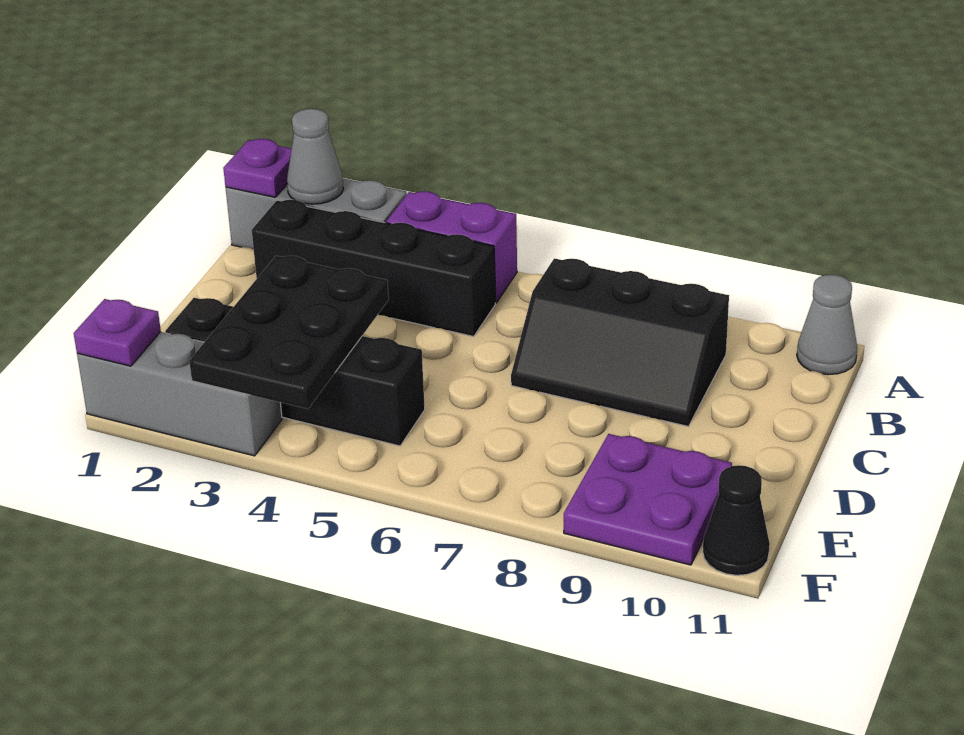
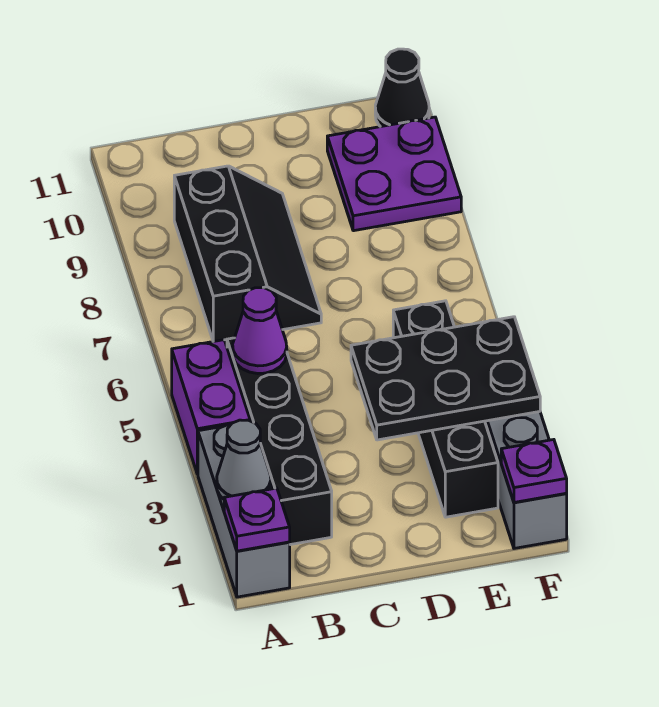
grey cone A11 level 1 -> none
none -> purple cone B5 level 2

